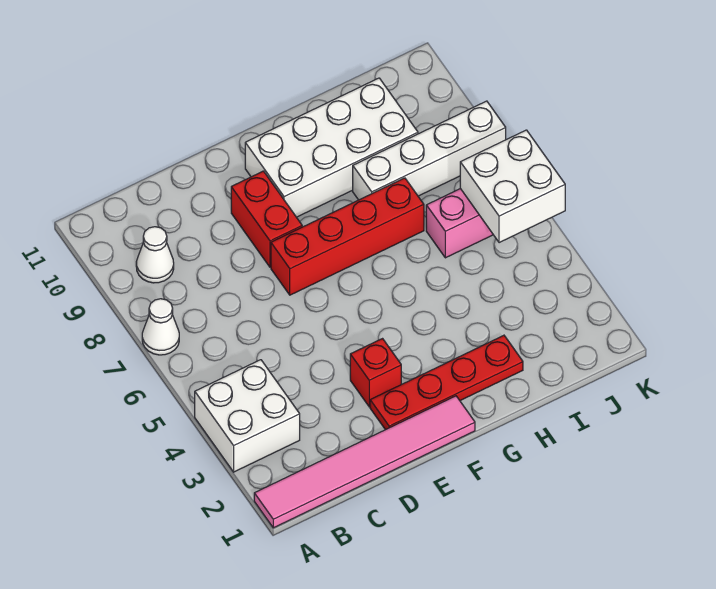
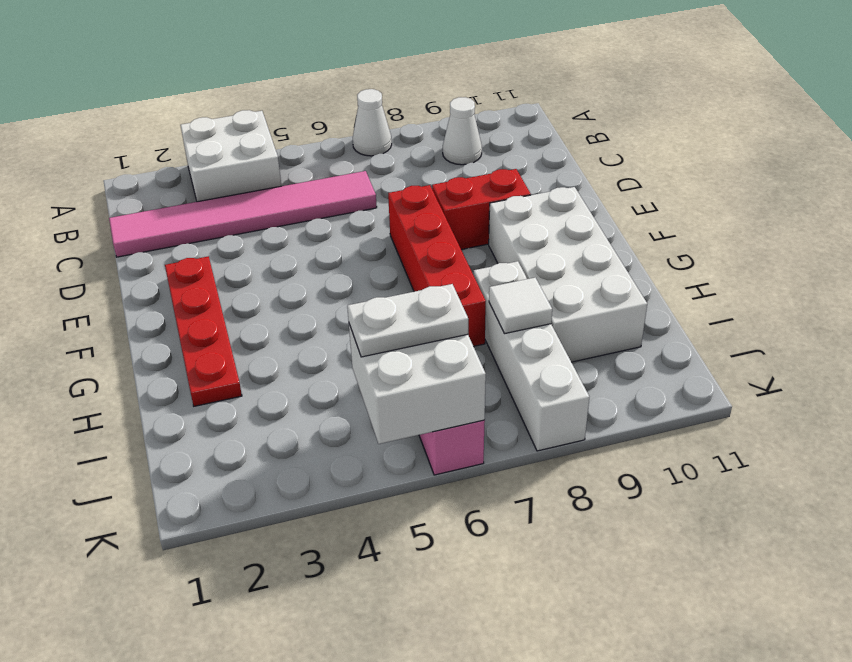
pink tile A1:F1 level 1 -> pink tile C1:C6 level 1
red brick E3 level 1 -> none
none -> white tile I8 level 2
none -> white plate J5:J6 level 3

